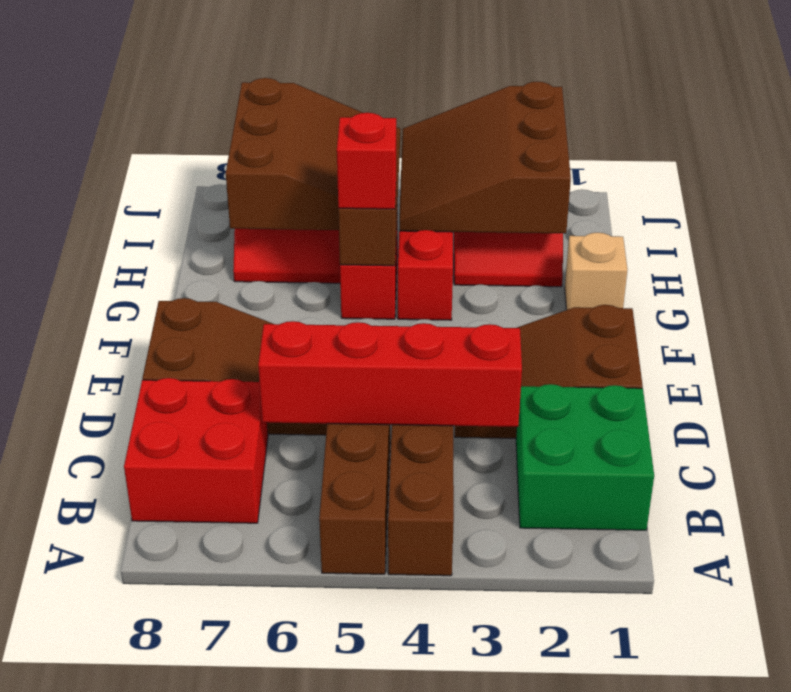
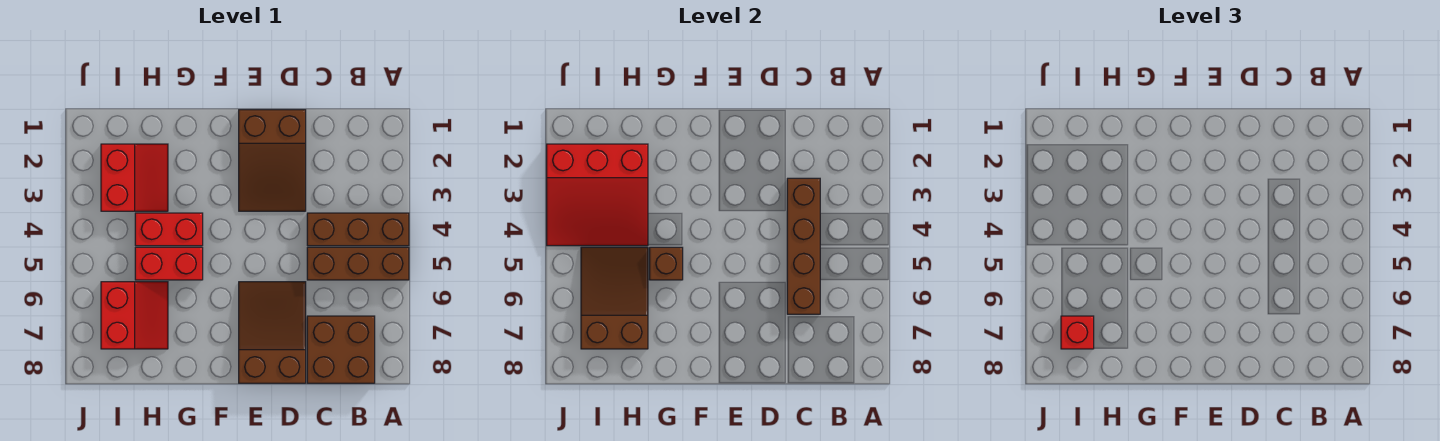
green brick B1:C2 level 1 -> none
red brick B7:C8 level 1 -> brown brick B7:C8 level 1
red brick C3:C6 level 2 -> brown brick C3:C6 level 2
tan brick G1 level 1 -> none
red brick G5 level 3 -> red brick I7 level 3
brown slope H2:J4 level 2 top 2 -> red slope H2:J4 level 2 top 2
brown slope H5:J7 level 2 top 7 -> brown slope H5:I7 level 2 top 7

